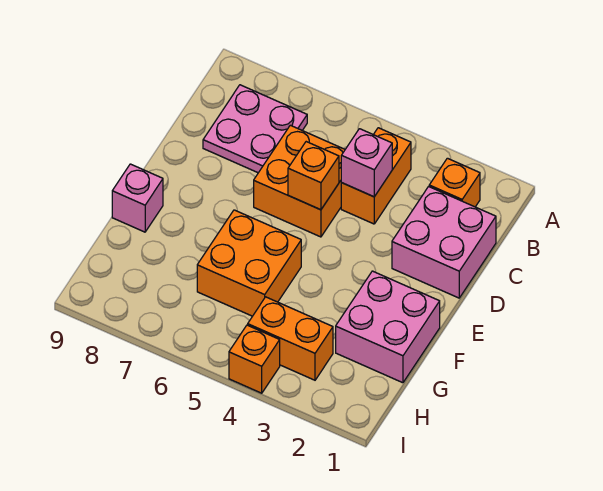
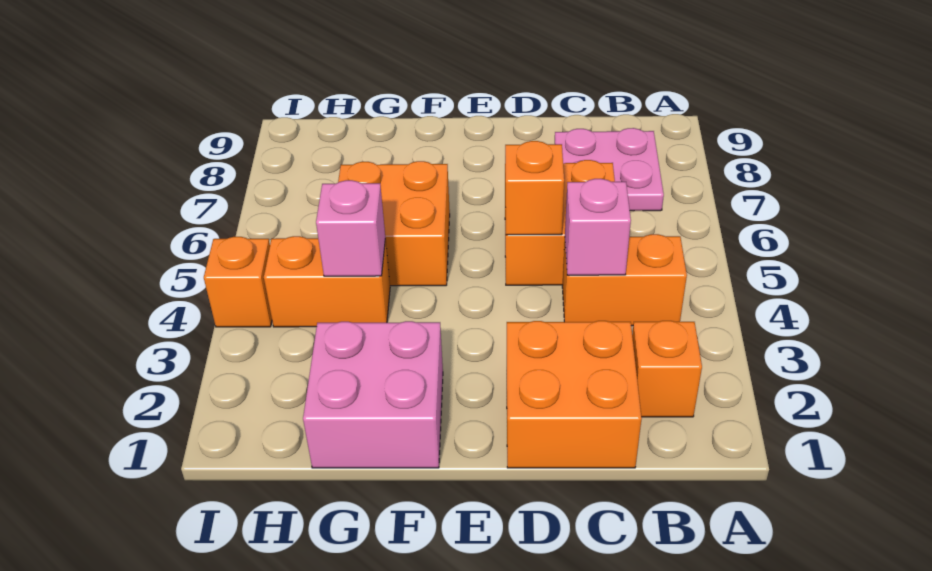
pink brick C1:D2 level 1 -> orange brick C1:D2 level 1
pink brick F9 level 1 -> pink brick G4 level 2
orange brick H3:H4 level 1 -> orange brick G4:H4 level 1

